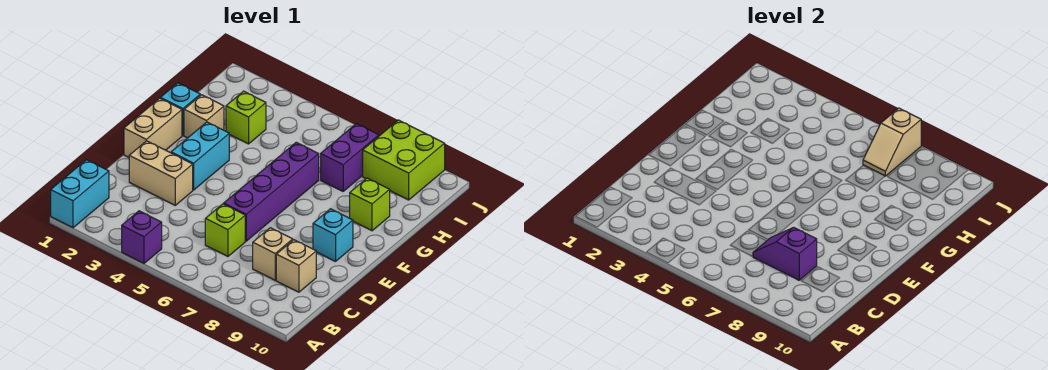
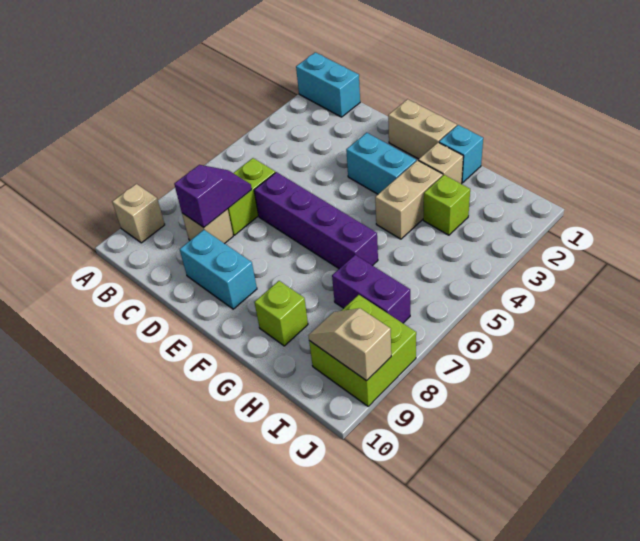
purple brick A4 level 1 -> none
lime brick C6 level 1 -> lime brick C6:C7 level 1
tan brick C9 level 1 -> tan brick A9 level 1
tan brick D2:D3 level 1 -> tan brick G3:G4 level 1
cyan brick E9 level 1 -> cyan brick D9:E9 level 1
tan slope I7:J7 level 2 top J -> tan slope I9:J9 level 2 top J

